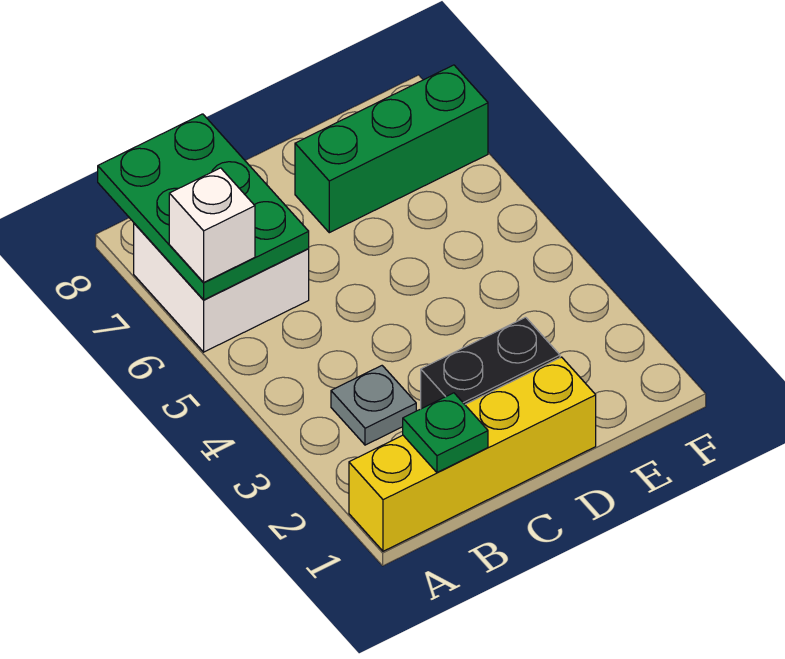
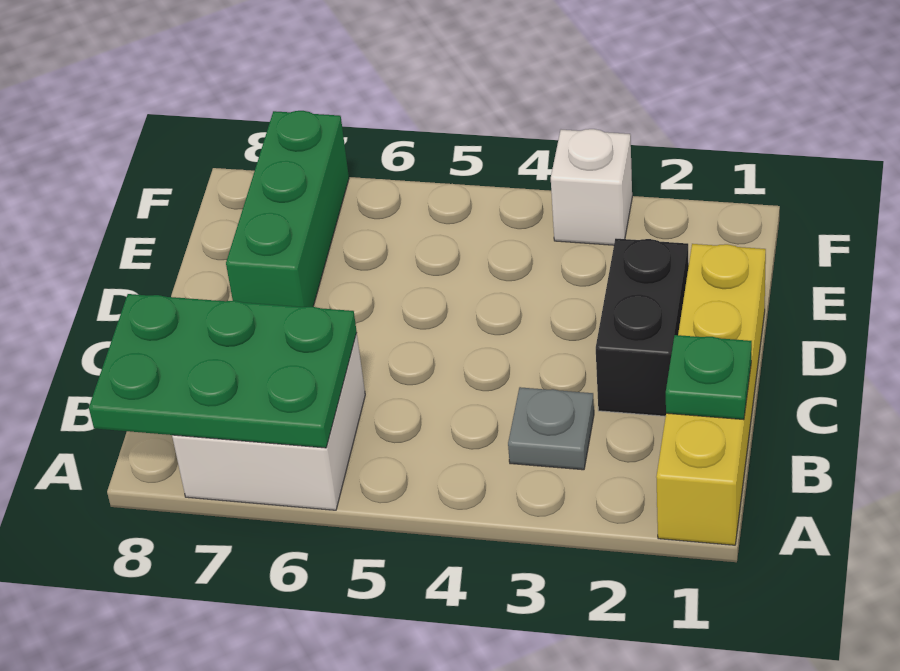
white brick A6 level 3 -> white brick F3 level 1

